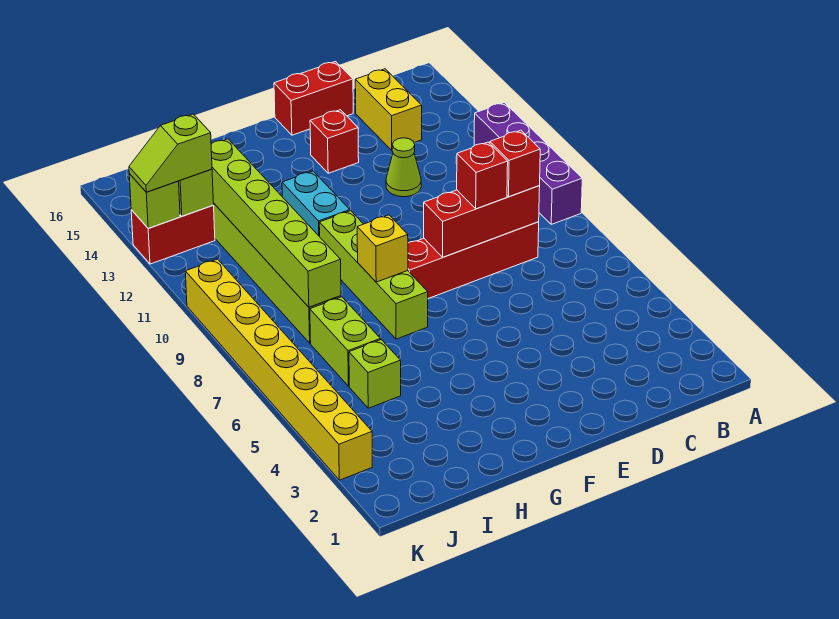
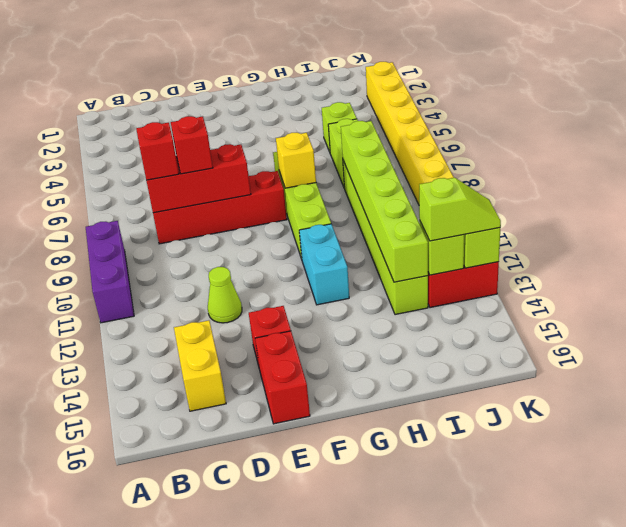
purple brick A9:A12 level 1 -> purple brick A9:A11 level 1
red brick D16:E16 level 1 -> red brick E15:E16 level 1

